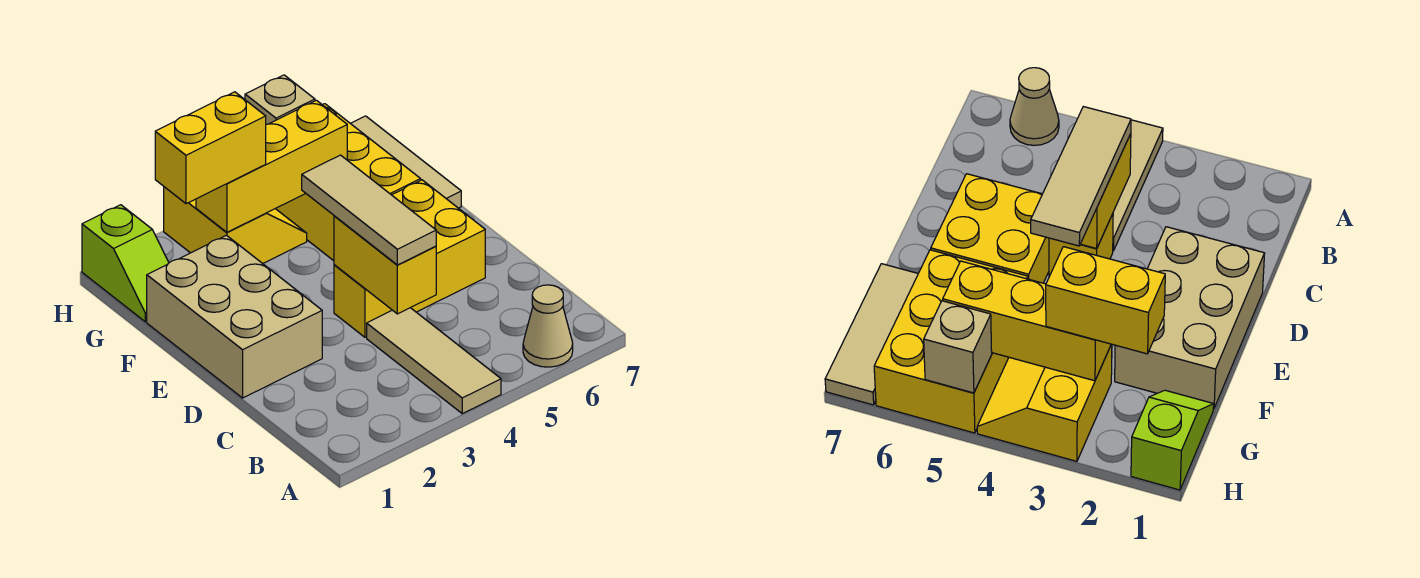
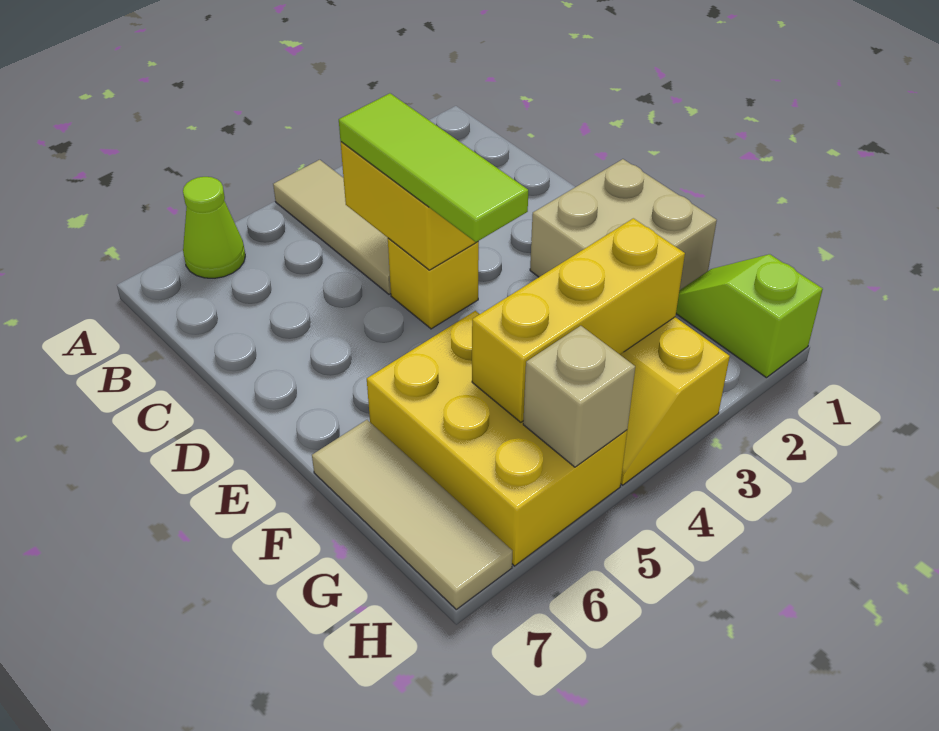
tan cone A6 level 1 -> lime cone A6 level 1
tan tile C4:E4 level 3 -> lime tile C4:E4 level 3
tan brick D1:F2 level 1 -> tan brick E1:F2 level 1
yellow brick D5:E6 level 1 -> none
yellow brick G2:G3 level 3 -> none

